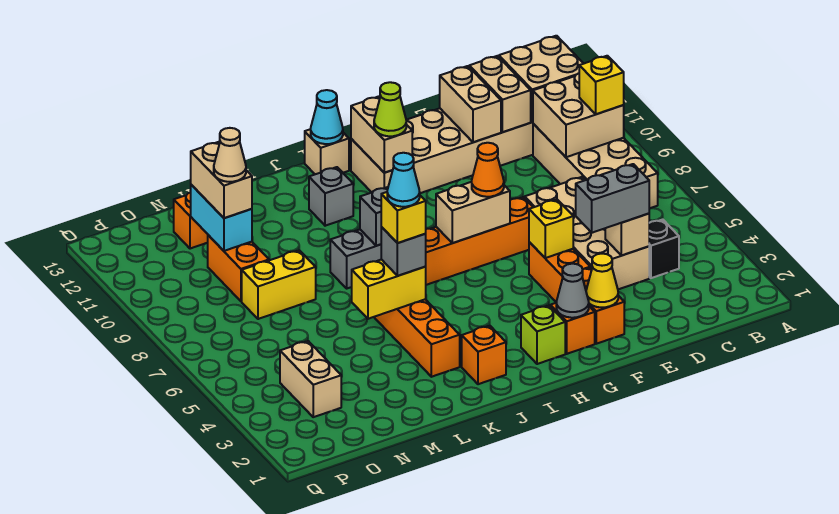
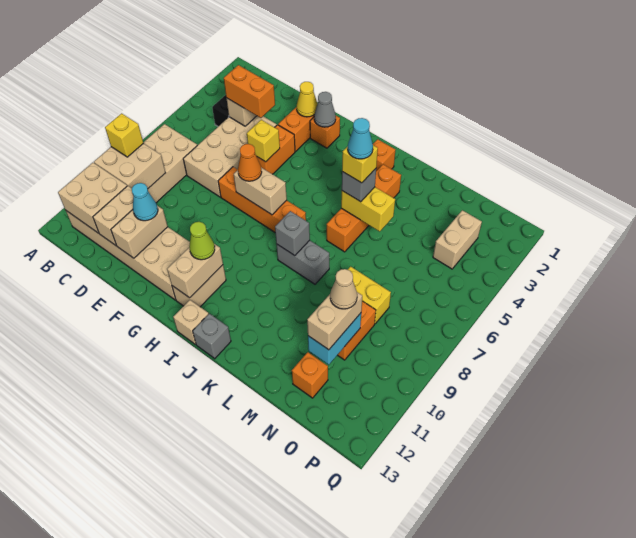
grey brick D4:E4 level 3 -> orange brick D4:E4 level 3
lime brick H2 level 1 -> none
cyan cone I13 level 2 -> cyan cone E11 level 3
grey brick J11 level 1 -> grey brick J13 level 1

